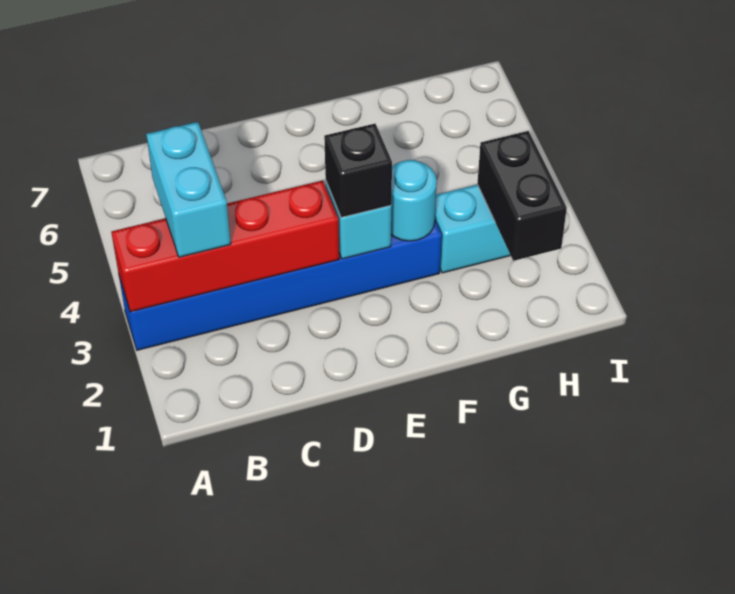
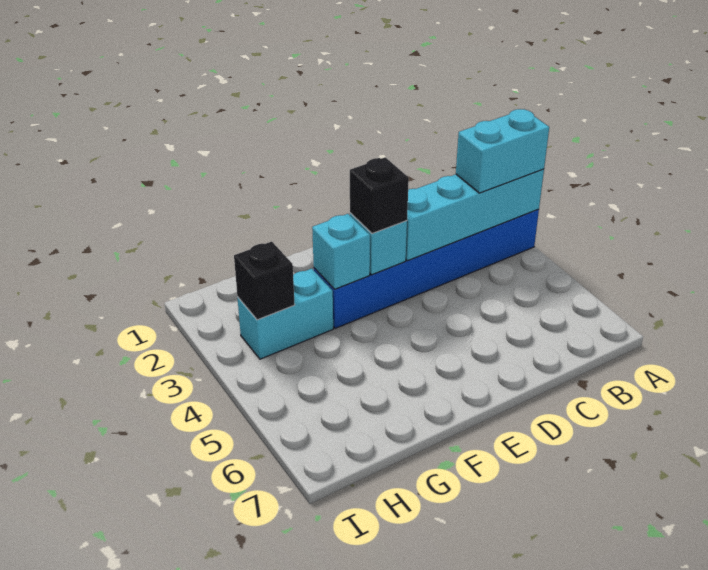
red brick A3:D3 level 2 -> cyan brick A3:D3 level 2
cyan brick B3:B4 level 3 -> cyan brick A3:B3 level 3
cyan round brick F3 level 2 -> cyan brick F3 level 2
black brick H2:H3 level 2 -> black brick H3 level 2

